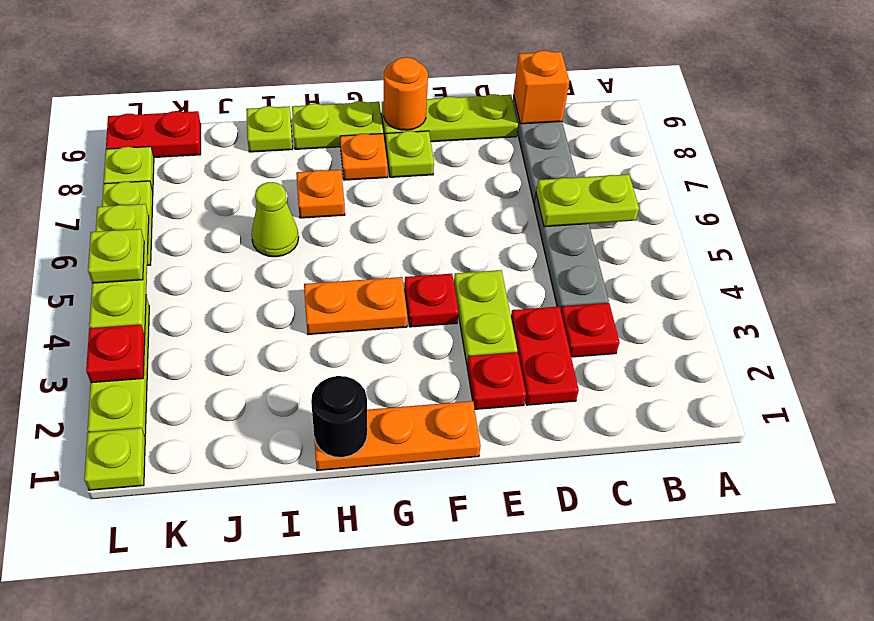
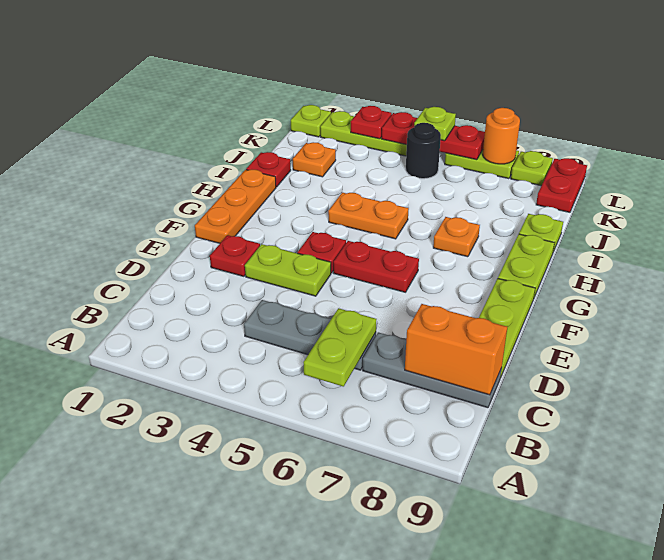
red plate C3 level 1 -> red plate I1 level 1
orange brick C9 level 2 -> orange brick C8:C9 level 2
red plate D2:D3 level 1 -> red plate F5:F6 level 1
lime plate F8 level 1 -> none
orange round brick F9 level 2 -> orange round brick L7 level 2
orange plate G4:H4 level 1 -> orange plate H4:H5 level 1
orange plate G8 level 1 -> orange plate J2 level 1
black round brick H1 level 2 -> black round brick K5 level 1
lime cone I6 level 1 -> none
lime plate L4:L6 level 2 -> red plate L4:L6 level 2

